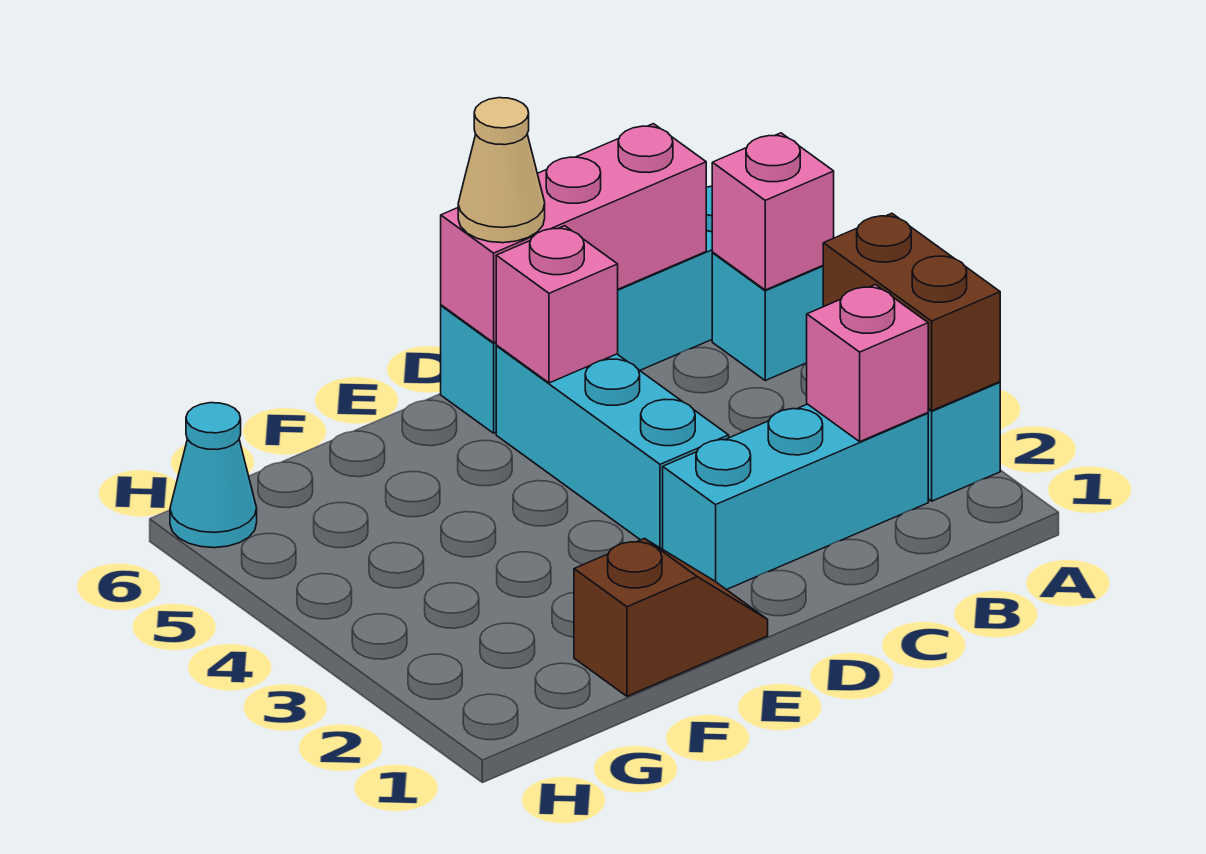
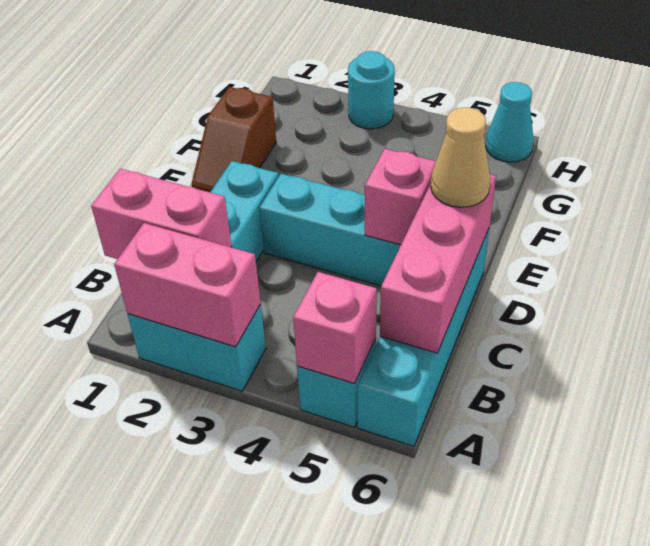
brown brick A2:A3 level 2 -> pink brick A2:A3 level 2
pink brick B2 level 2 -> pink brick B1:B2 level 2
none -> cyan round brick H3 level 1

